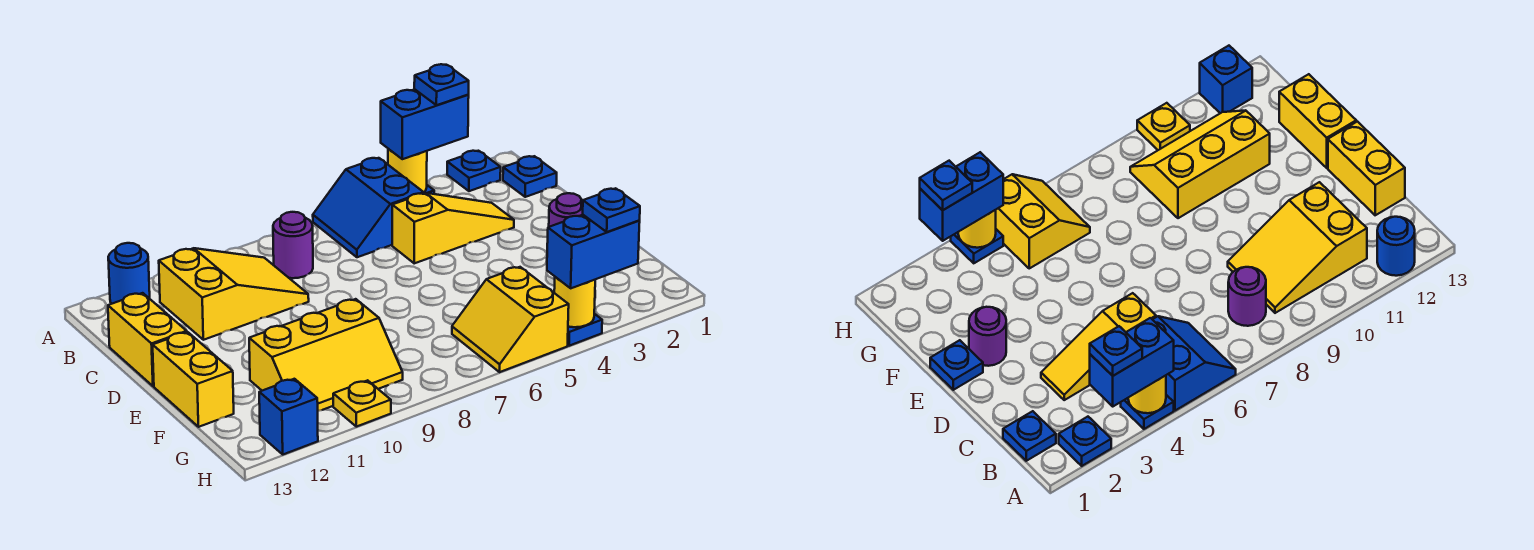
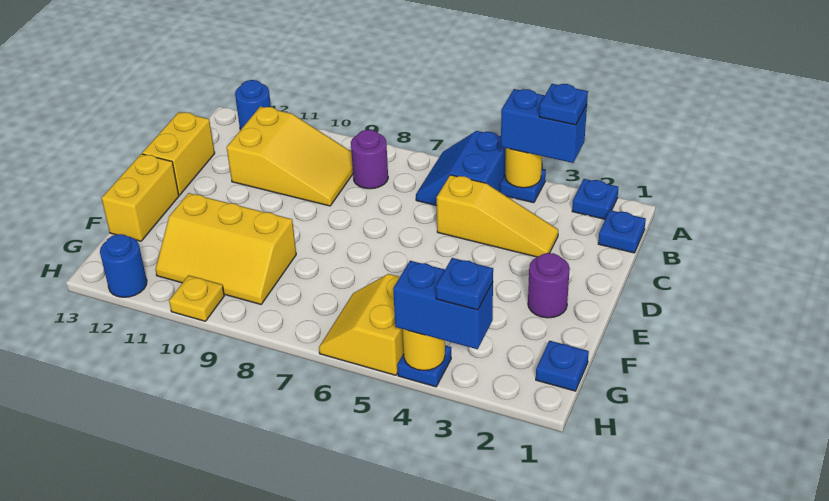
blue plate E1 level 1 -> blue plate G1 level 1
blue brick H12 level 1 -> blue round brick H12 level 1

